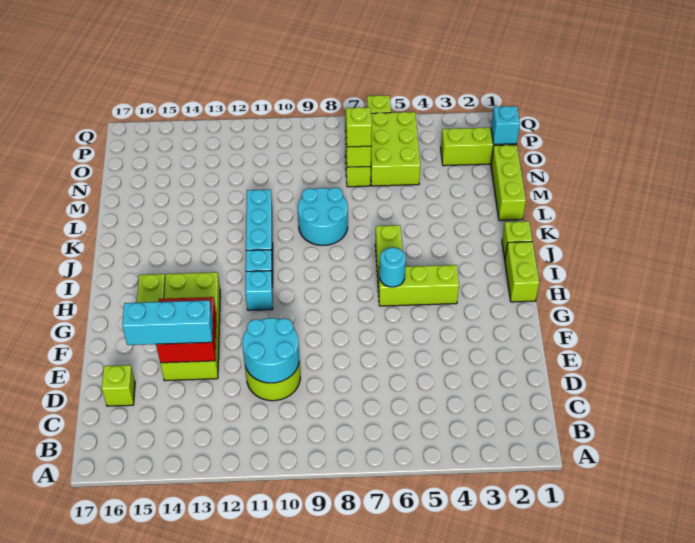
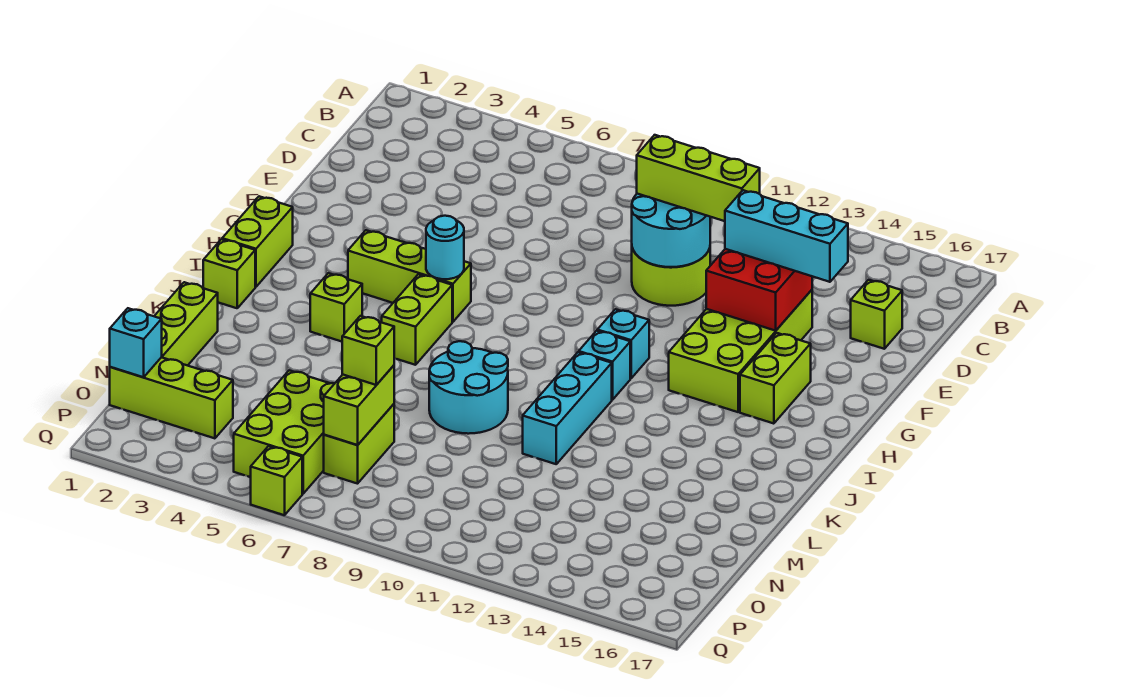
none -> lime brick D10:D12 level 3
none -> lime brick J4 level 1

